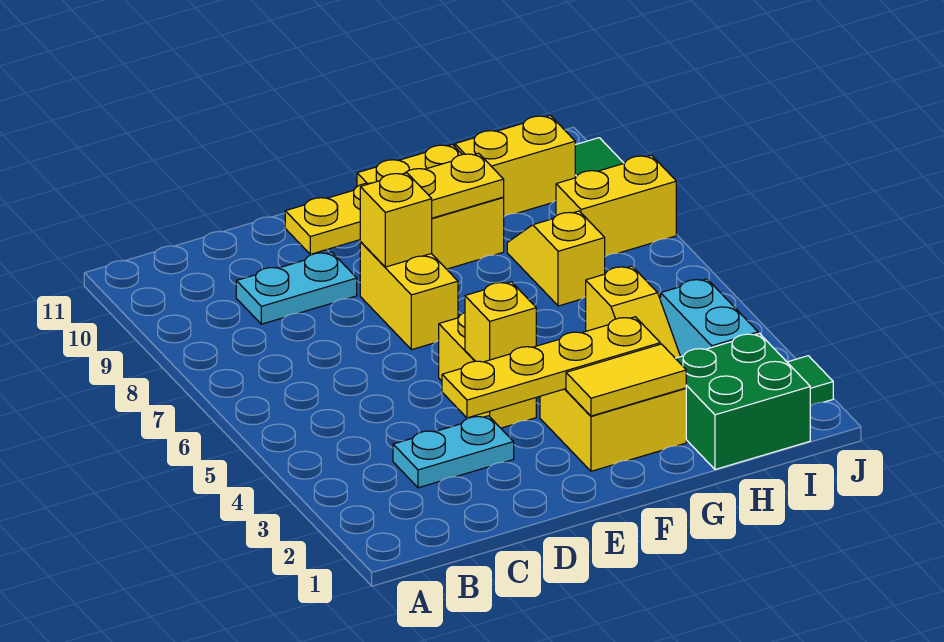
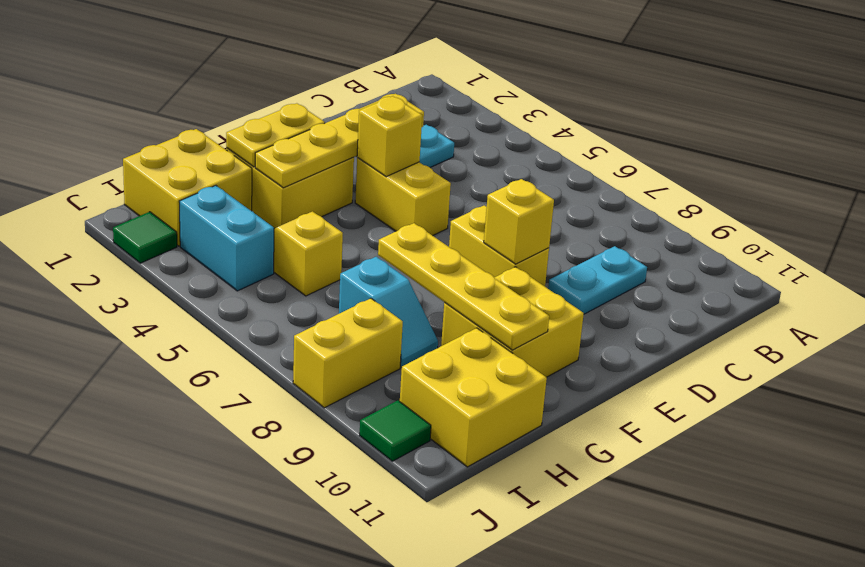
yellow plate D9:G9 level 2 -> yellow plate G7:G10 level 2
yellow tile F2:G2 level 2 -> yellow plate F2:G2 level 2
green brick H1:I2 level 1 -> yellow brick H1:I2 level 1
yellow slope H7:H8 level 1 top 7 -> cyan slope H7:H8 level 1 top 7
yellow brick H10:I10 level 1 -> yellow brick H10:I11 level 1

